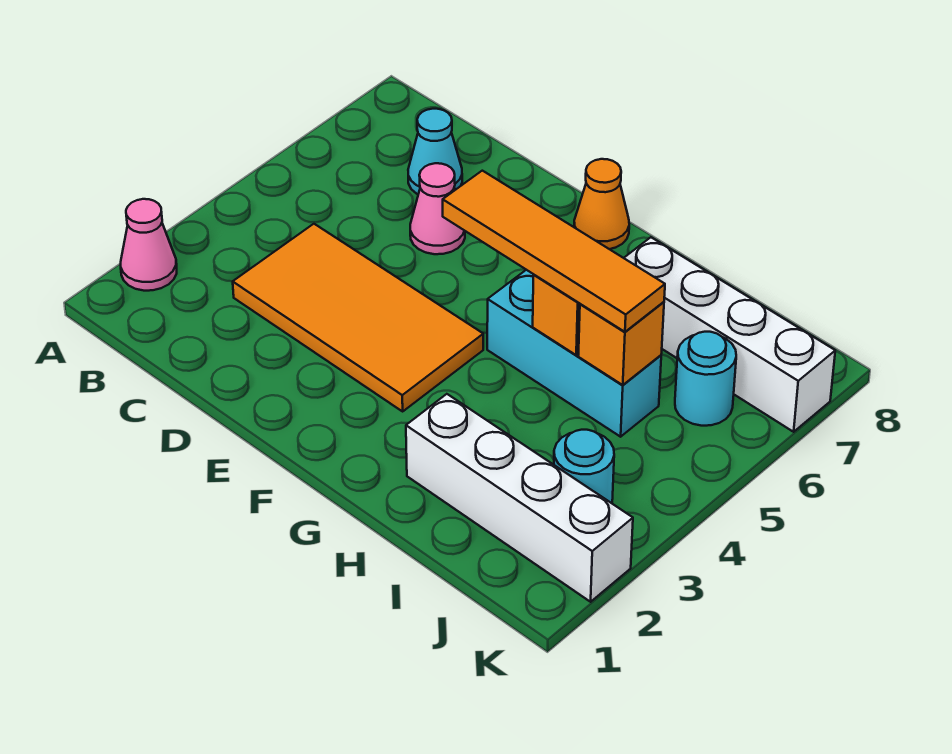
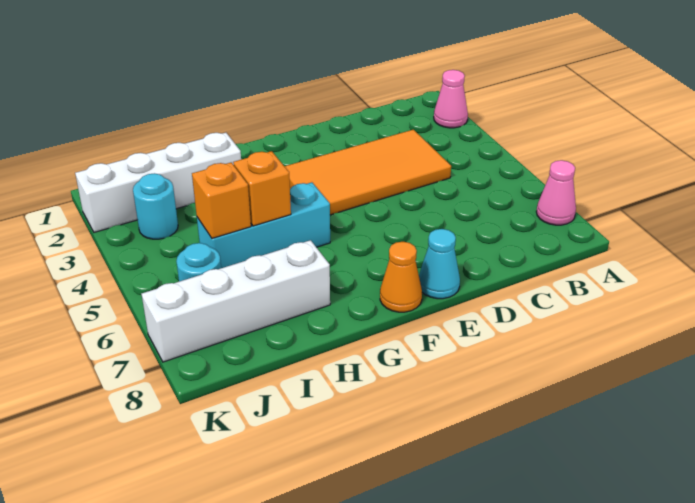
cyan cone C7 level 1 -> cyan cone E8 level 1
pink cone D6 level 1 -> pink cone A7 level 1
orange tile F5:I5 level 3 -> none

